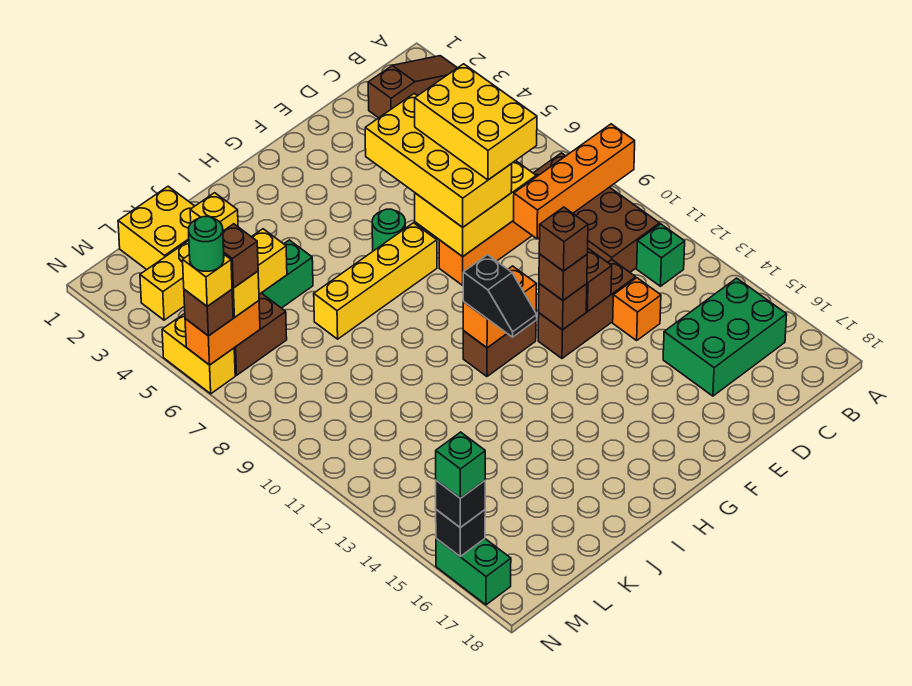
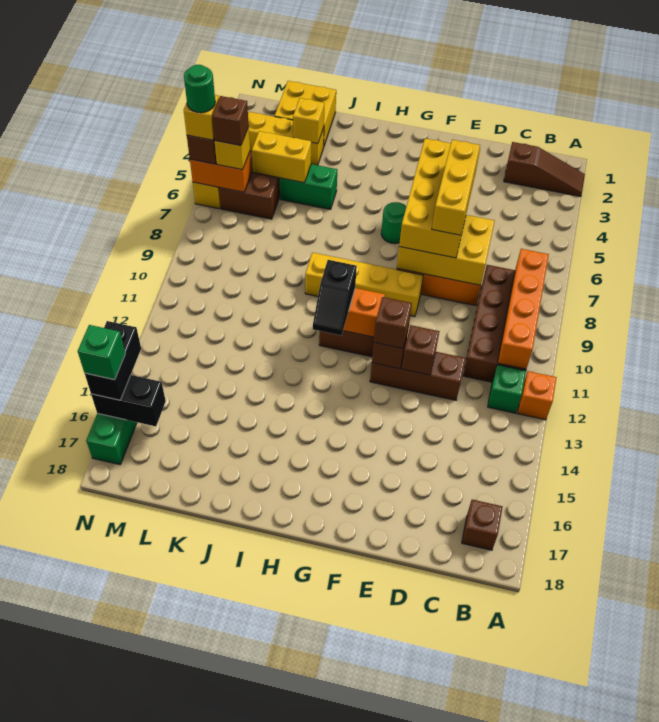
orange brick A9:D9 level 2 -> orange brick B8:B11 level 2
green brick B15:D16 level 1 -> none
yellow brick D6:E8 level 4 -> yellow brick E6:E8 level 4
orange brick D13 level 1 -> orange brick A12 level 1
brown brick F12 level 4 -> brown brick B17 level 1
yellow brick G7:J7 level 1 -> yellow brick F9:I9 level 1
black brick N16 level 2 -> black brick M16:N16 level 2
black brick N16 level 3 -> black brick N15:N16 level 3

